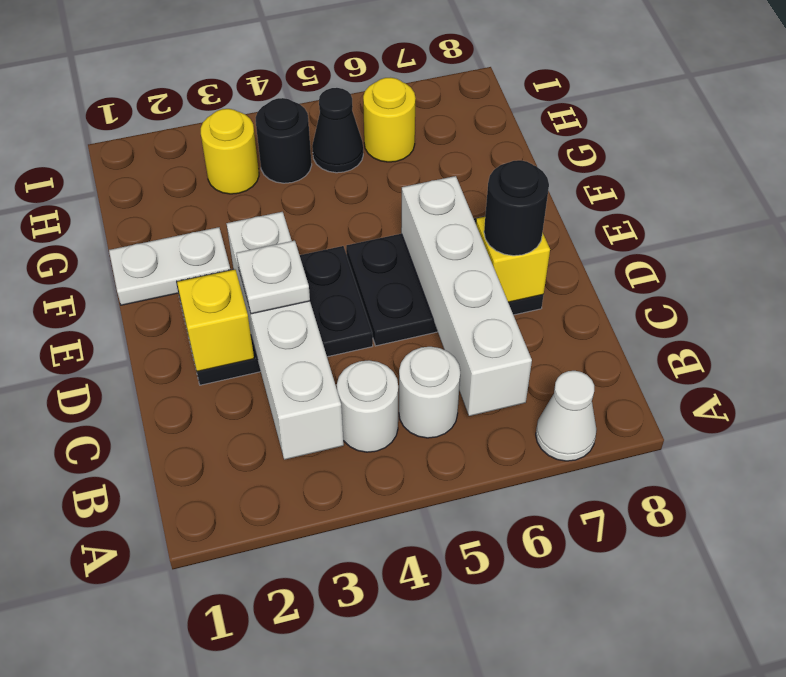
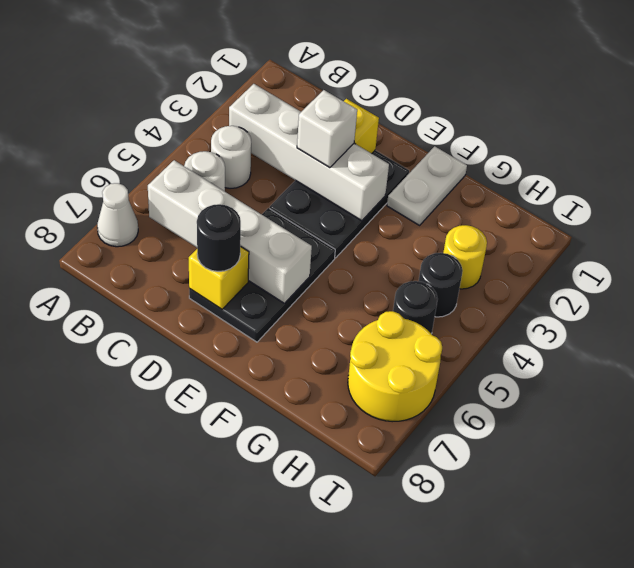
white plate D3 level 3 -> white brick D3 level 3
black cone H5 level 1 -> black round brick H5 level 1
yellow round brick H6 level 1 -> yellow round brick H6:I7 level 1

